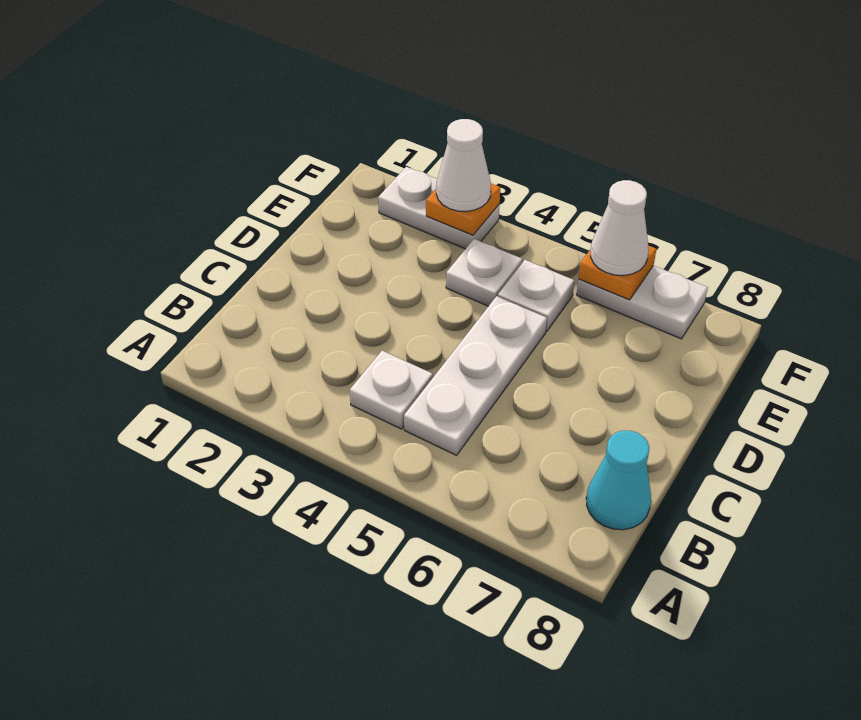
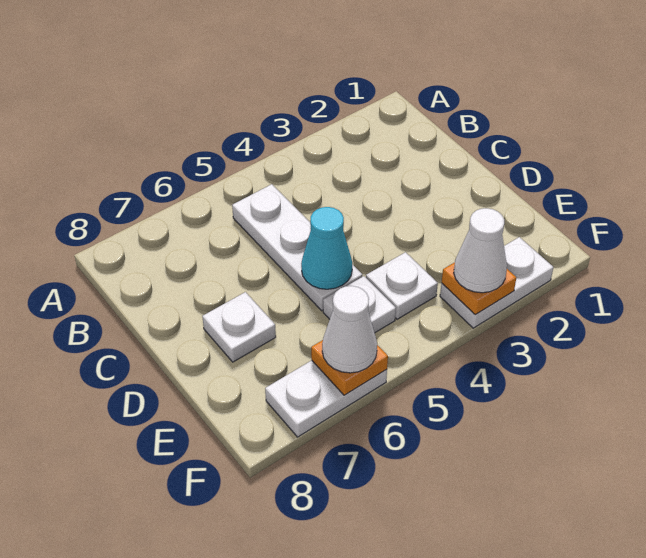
white plate B4 level 1 -> white plate D7 level 1
cyan cone B8 level 1 -> cyan cone D5 level 2

